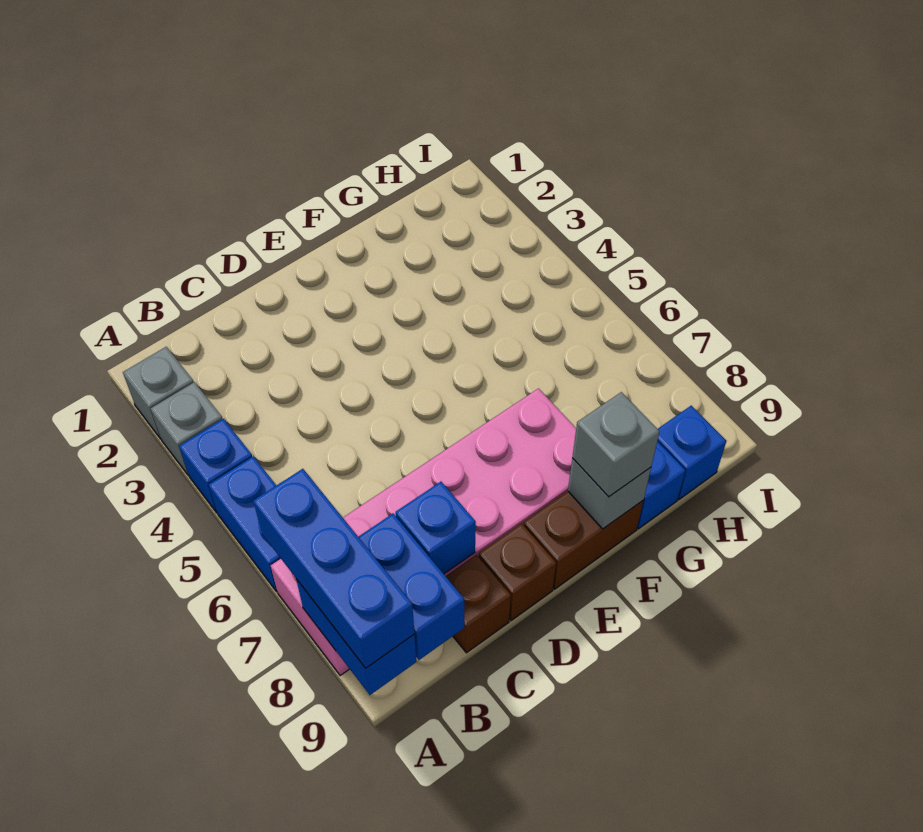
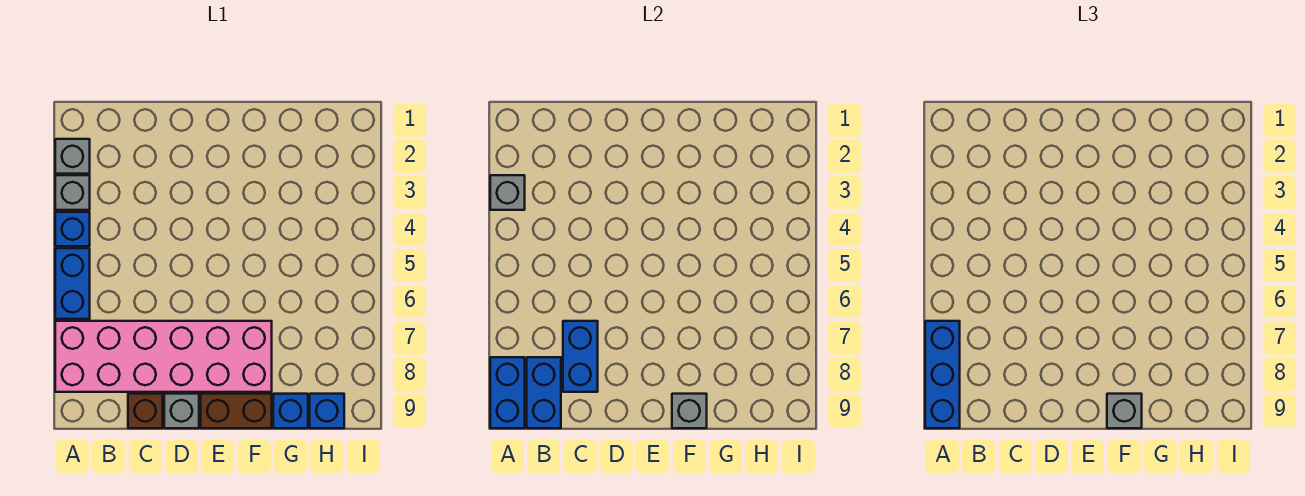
none -> grey brick A3 level 2
blue brick C8 level 2 -> blue brick C7:C8 level 2
brown brick D9 level 1 -> grey brick D9 level 1

